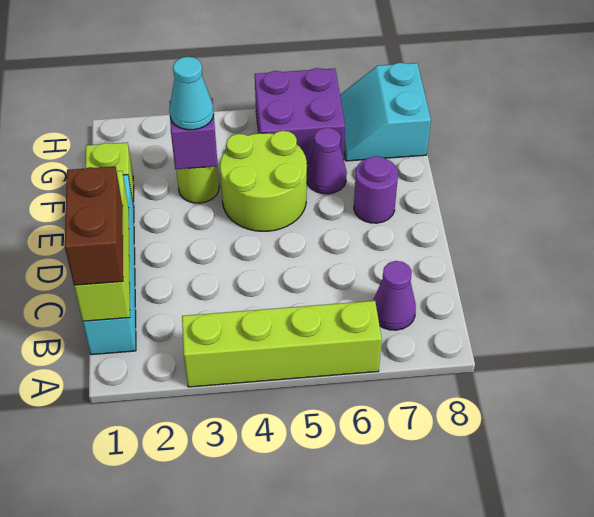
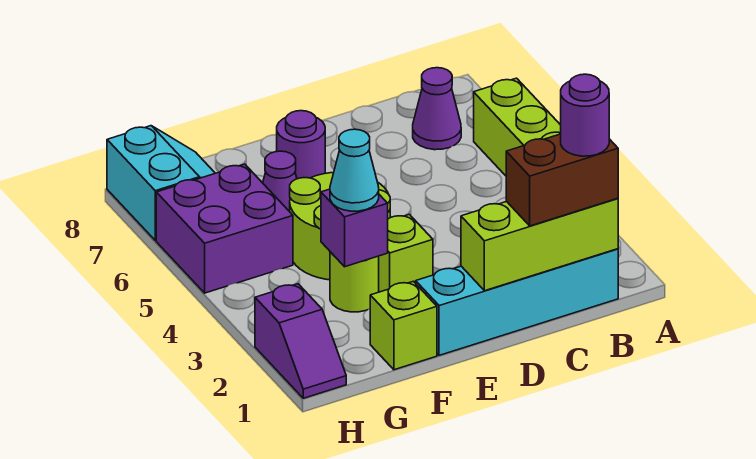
none -> purple round brick B1 level 4
none -> lime brick E3 level 1
cyan slope G7:H8 level 1 top 8 -> cyan slope G7:H8 level 1 top H
none -> purple slope H1:H2 level 1 top 2

